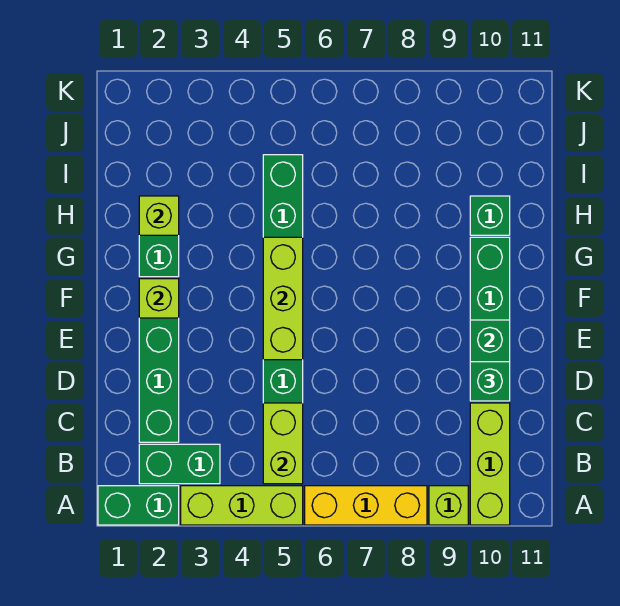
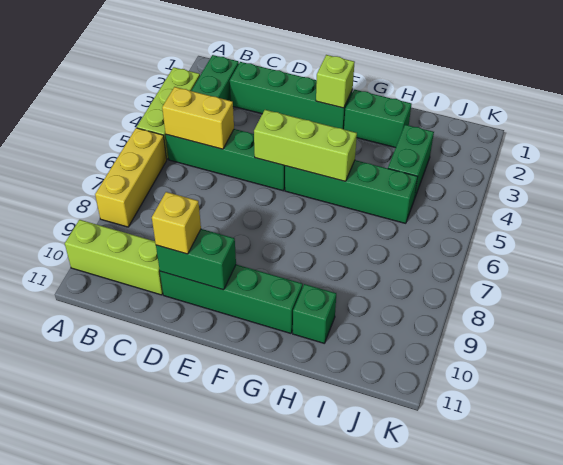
green brick A1:A2 level 1 -> green brick I3:I4 level 1
lime brick A9 level 1 -> none
lime brick B5:C5 level 2 -> yellow brick B5:C5 level 2
green brick D10 level 3 -> yellow brick D10 level 3
lime brick H2 level 2 -> none

